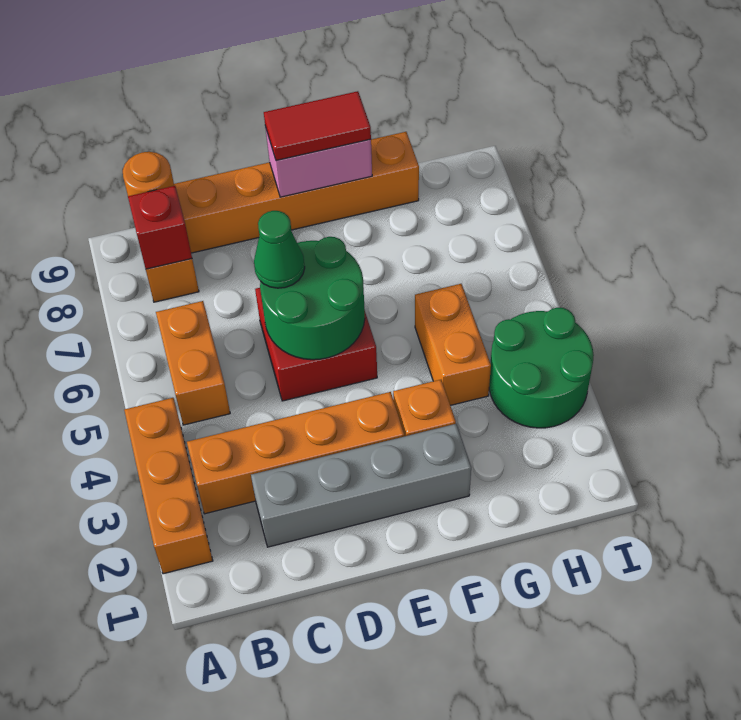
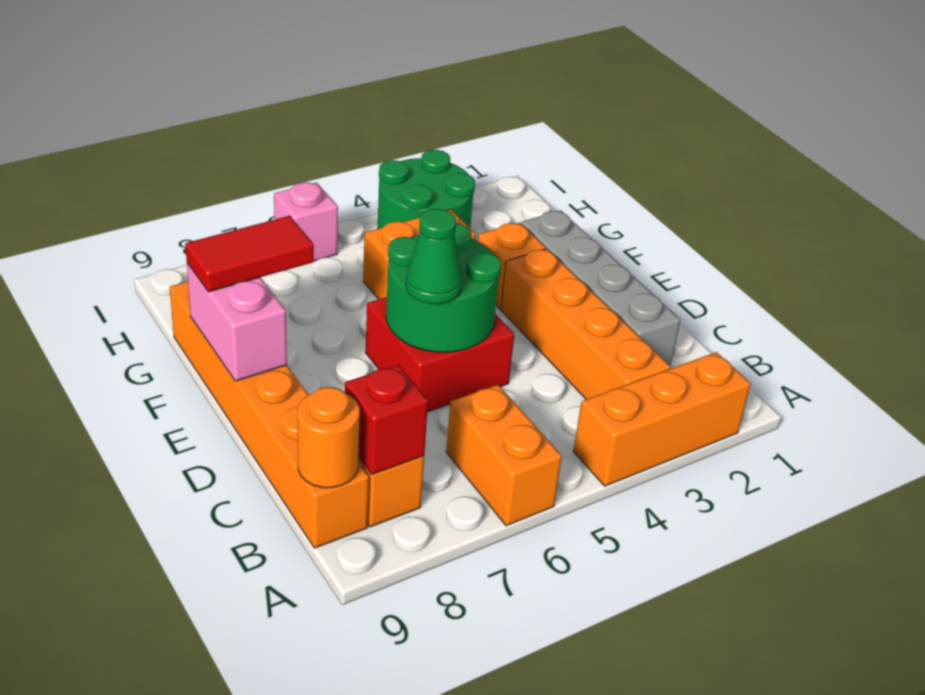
orange brick B5:B6 level 1 -> orange brick A6:B6 level 1
red tile E9:F9 level 3 -> red tile F8:F9 level 3
none -> pink brick I6 level 1

